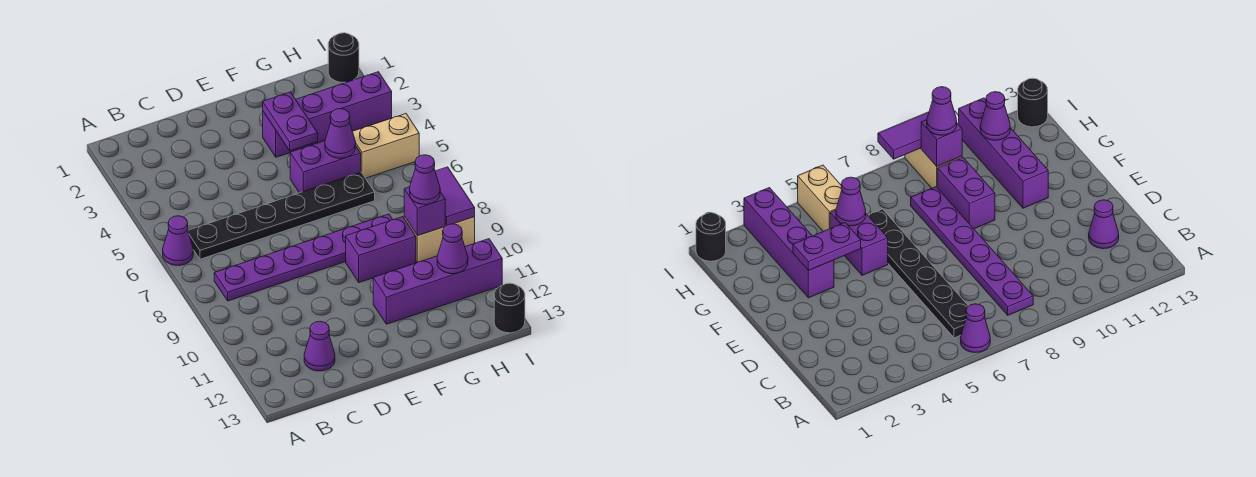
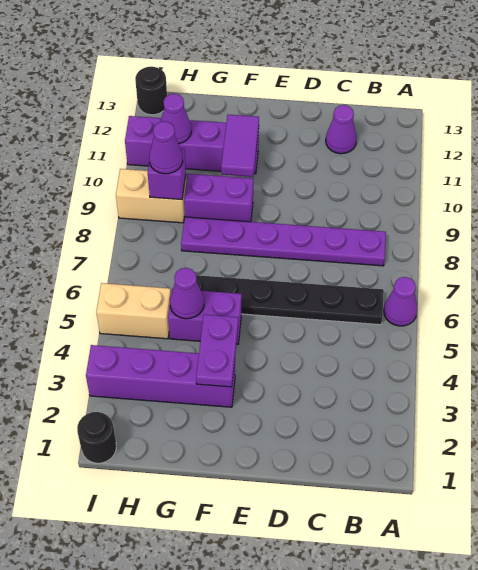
purple tile I8:I9 level 2 -> purple tile F10:F11 level 2

